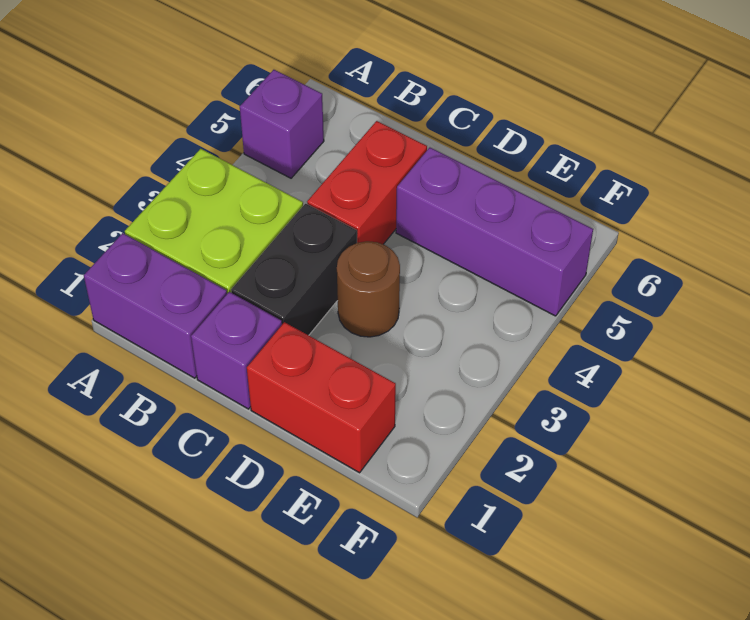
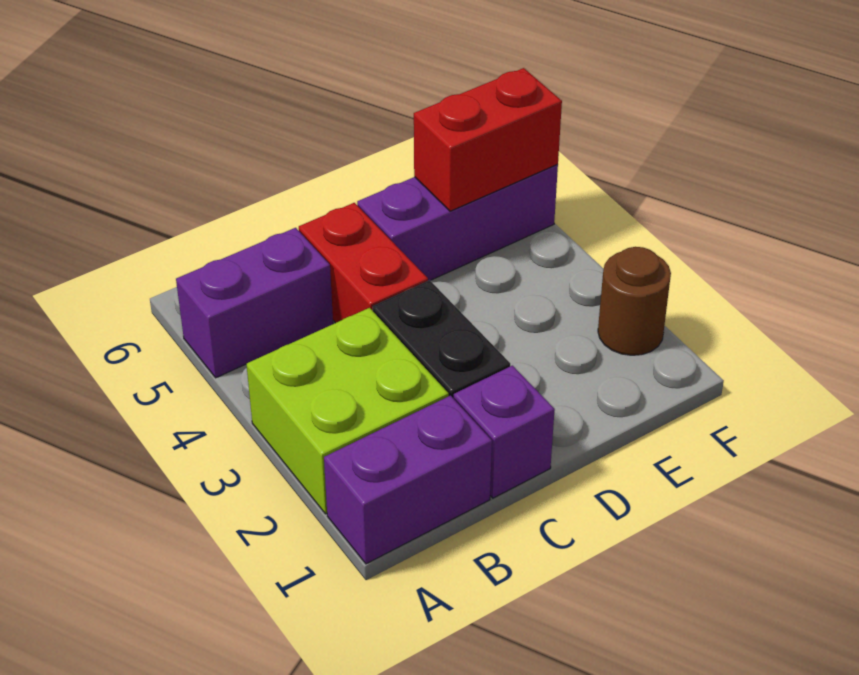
purple brick A5 level 1 -> purple brick A5:B5 level 1
red brick D1:E1 level 1 -> red brick E5:F5 level 2
brown round brick D3 level 1 -> brown round brick F2 level 1

